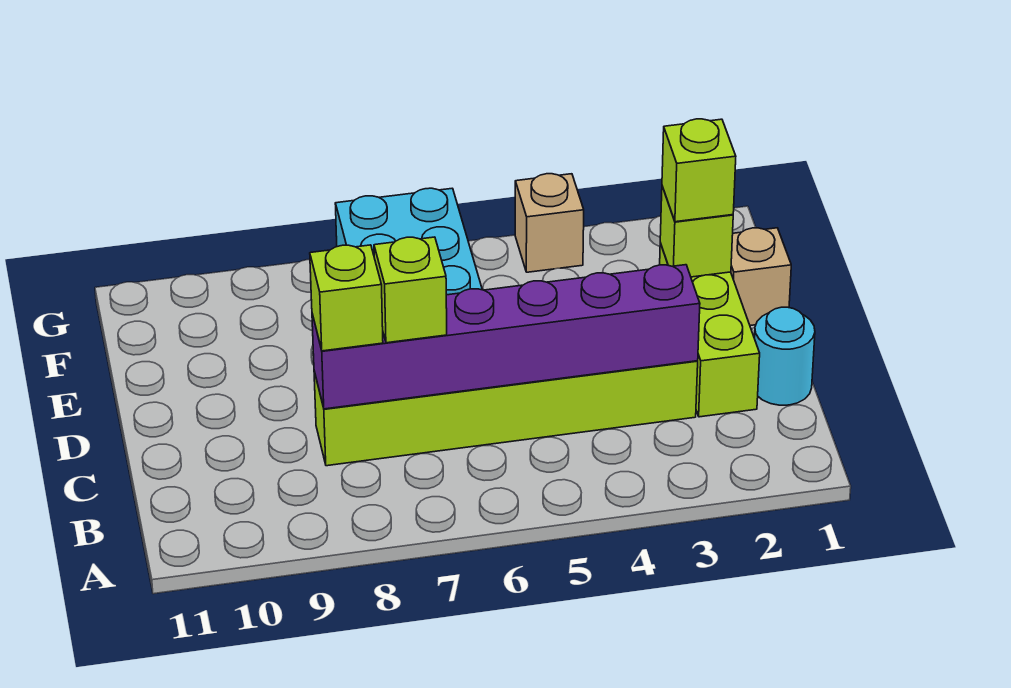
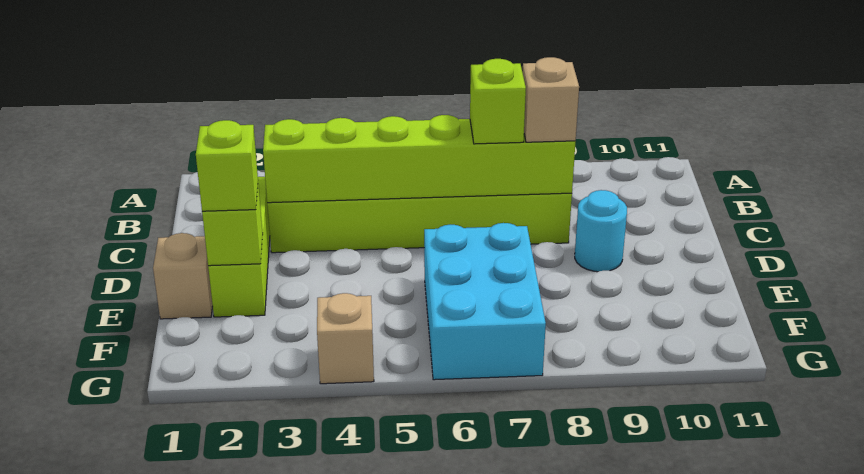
cyan round brick C1 level 1 -> cyan round brick D9 level 1
purple brick C3:C8 level 2 -> lime brick C3:C8 level 2
lime brick C8 level 3 -> tan brick C8 level 3

